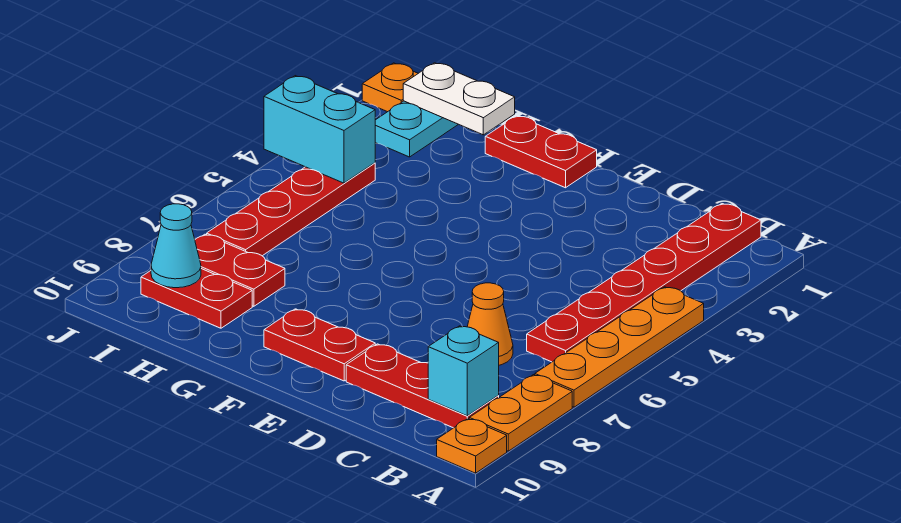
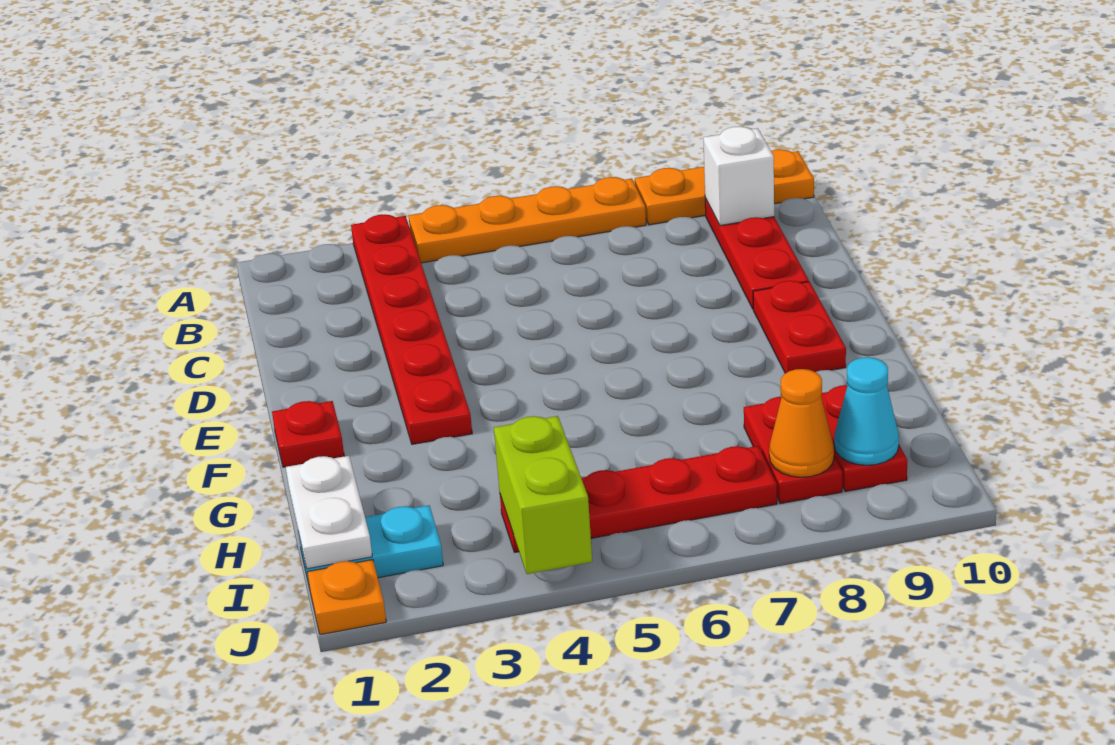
red plate B1:B6 level 1 -> red plate A3:F3 level 1
cyan brick B9 level 2 -> white brick B9 level 2
orange cone C7 level 1 -> orange cone I8 level 2
red plate F1:G1 level 1 -> red plate F1 level 1
cyan brick I4:J4 level 2 -> lime brick I4:J4 level 2

